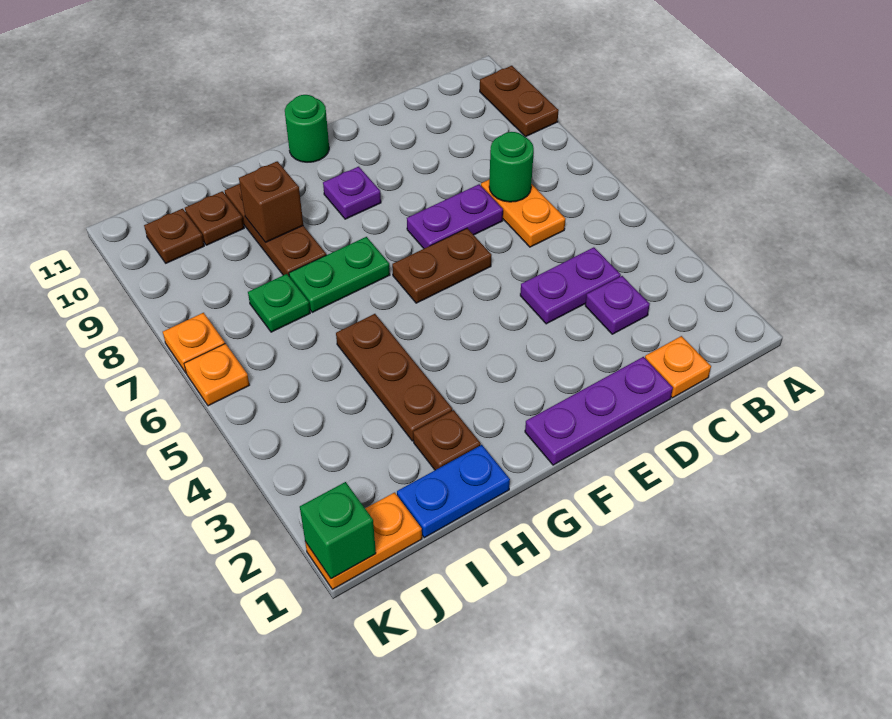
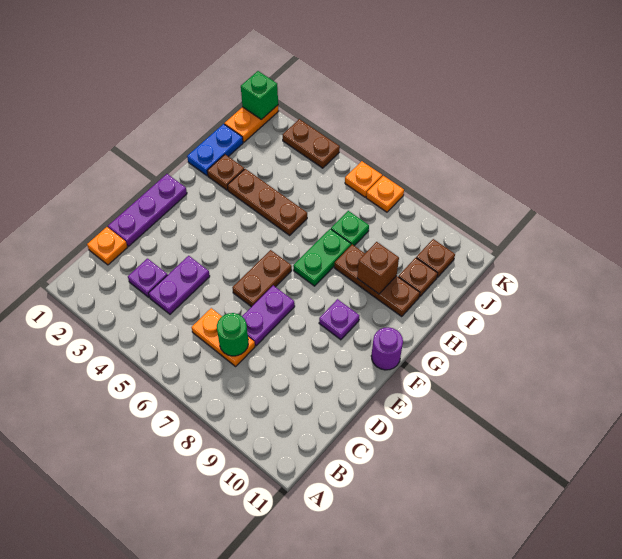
brown plate A9:A10 level 1 -> brown plate K3:K4 level 1
green round brick F11 level 1 -> purple round brick F11 level 1

